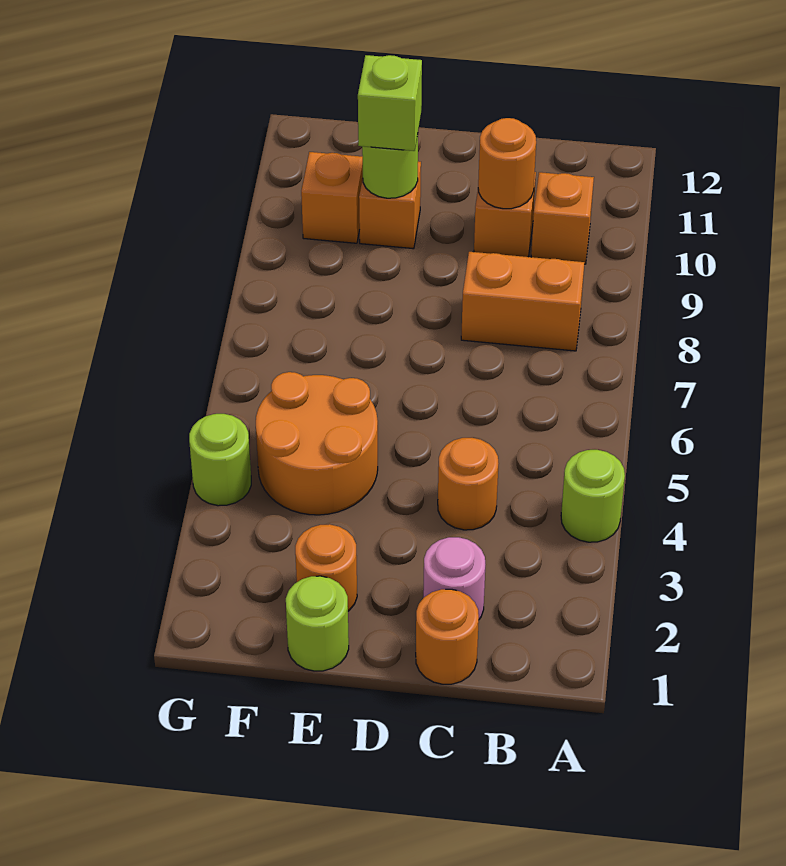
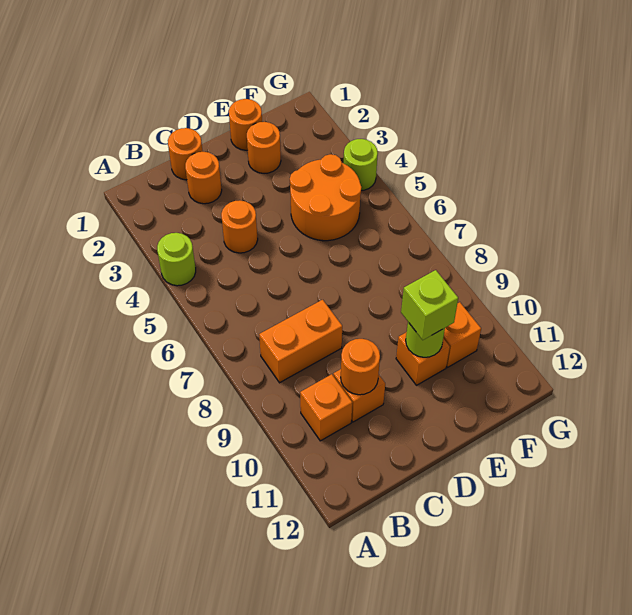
pink round brick C2 level 1 -> orange round brick C2 level 1
lime round brick E1 level 1 -> orange round brick E1 level 1

